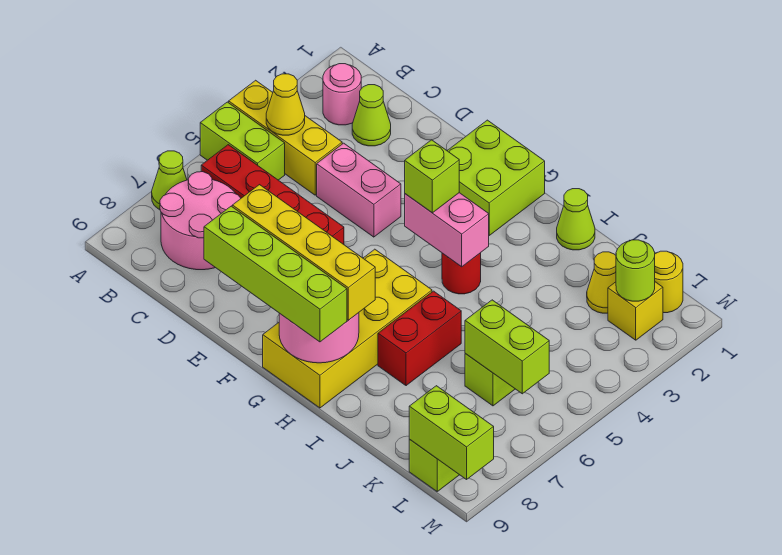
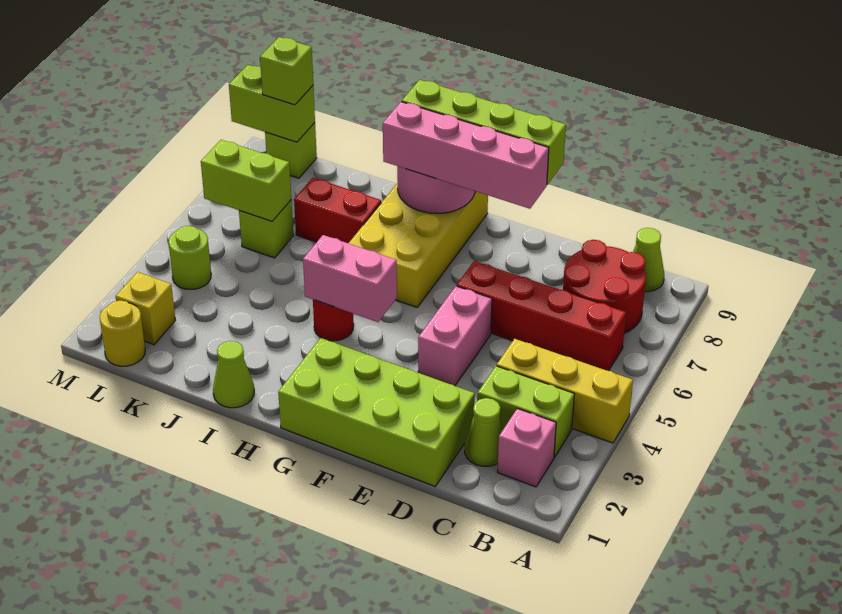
lime brick A5:B5 level 1 -> lime brick B3:C3 level 1
lime cone A7 level 1 -> lime cone B9 level 1
pink round brick B2 level 1 -> pink brick B2 level 1
yellow cone B4 level 2 -> none
pink round brick B7:C8 level 1 -> red round brick B7:C8 level 1
pink brick D4:E4 level 1 -> pink brick E4:E5 level 1
yellow brick E8:H8 level 3 -> pink brick E8:H8 level 3
lime brick F1:G2 level 1 -> lime brick D1:G2 level 1
lime brick G4 level 3 -> lime brick L9 level 3
red brick I6:I7 level 1 -> red brick I7:J7 level 1
yellow cone K2 level 1 -> none
lime round brick L2 level 2 -> lime round brick L4 level 1

